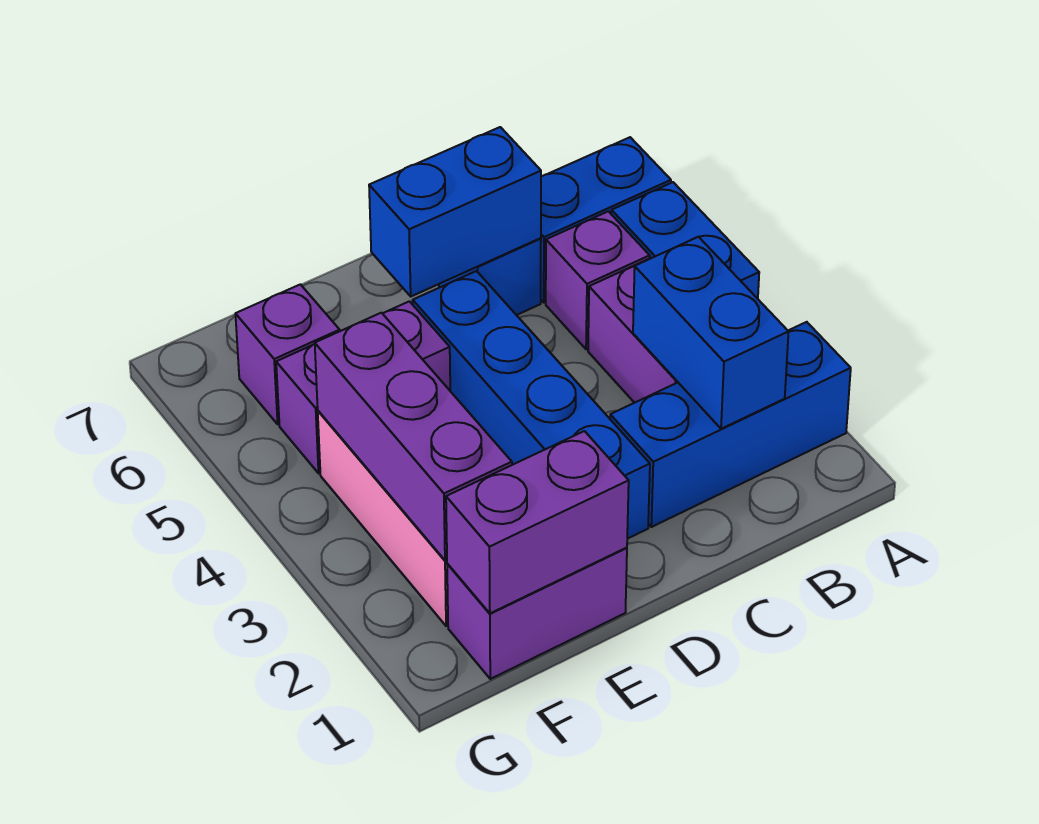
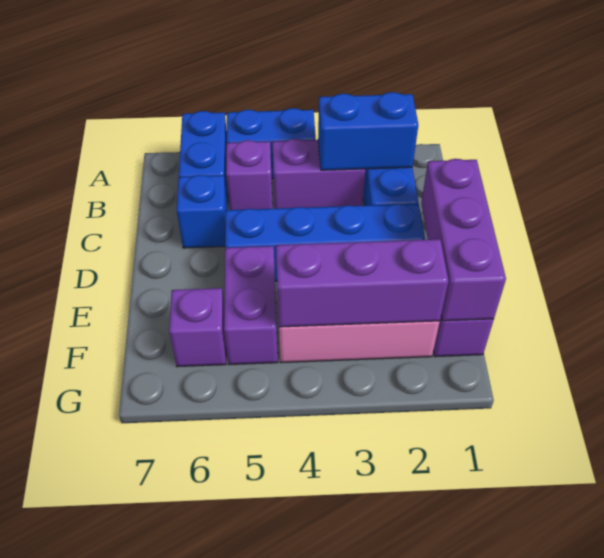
blue brick C6:D6 level 2 -> none
purple brick E1:F1 level 2 -> purple brick D1:F1 level 2

